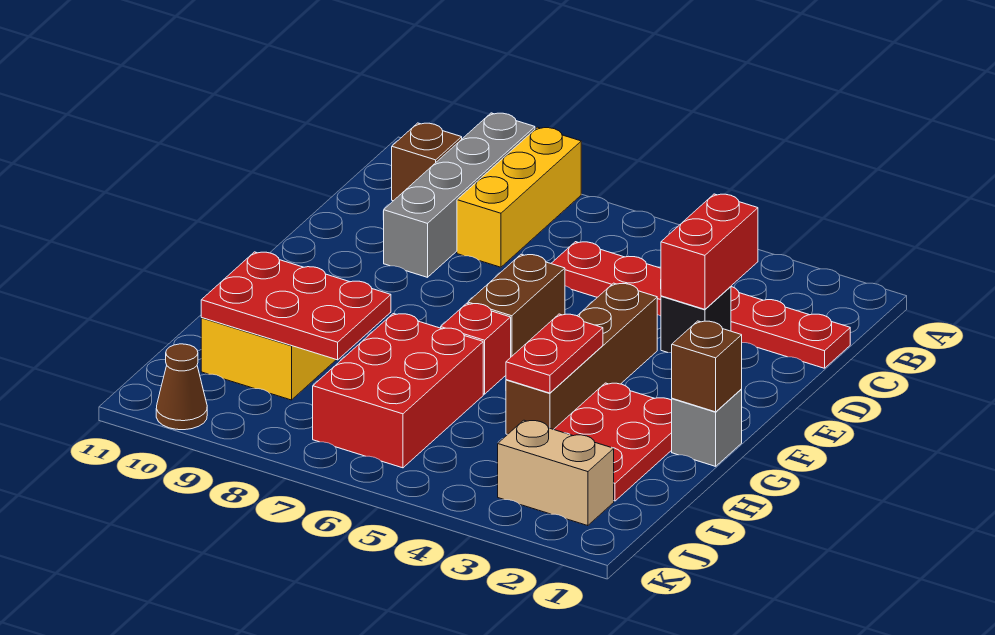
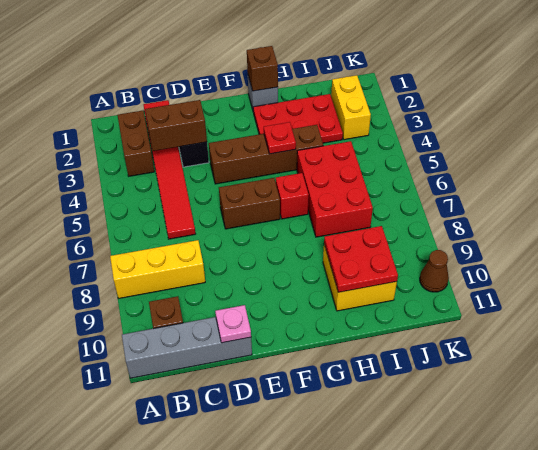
grey brick A9:D9 level 1 -> grey brick A11:D11 level 1
none -> brown brick B2:B3 level 1
red plate C1:C6 level 1 -> red tile C1:C6 level 1
red brick C3:D3 level 2 -> brown brick C3:D3 level 2
none -> pink plate D11 level 2
red plate G4:H4 level 2 -> red plate G4 level 2
red brick H6:J7 level 1 -> red brick H5:I7 level 1
red plate H8:I10 level 2 -> red plate H9:I10 level 2
tan brick J2:J3 level 1 -> yellow brick J2:J3 level 1

